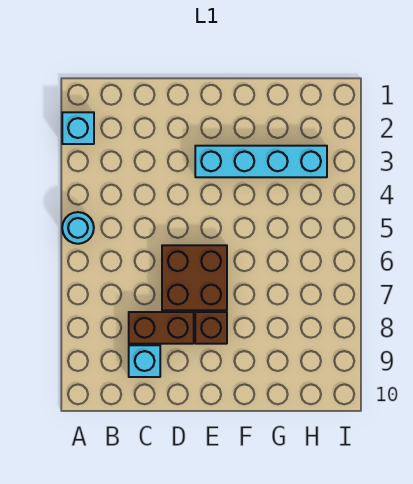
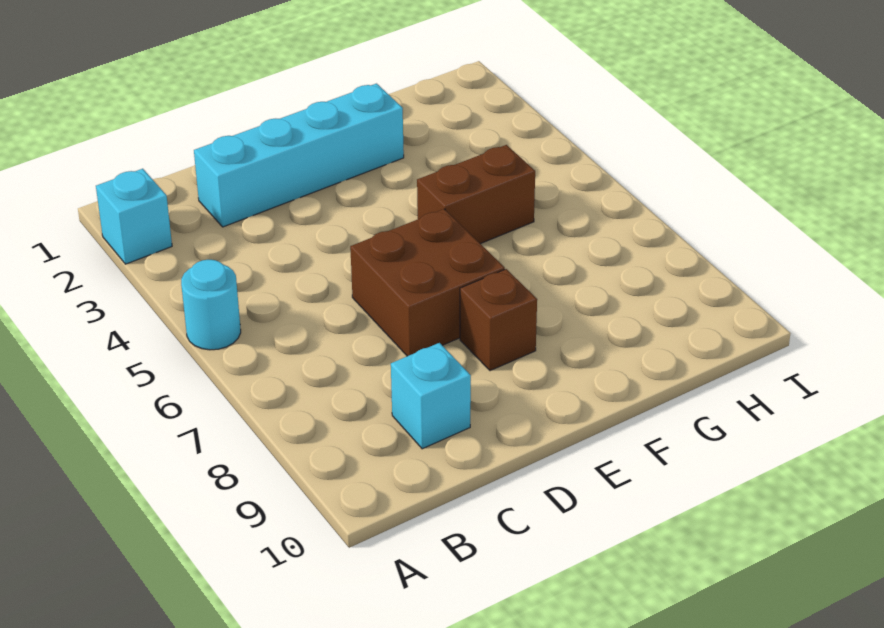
brown brick C8:D8 level 1 -> brown brick F5:G5 level 1
cyan brick E3:H3 level 1 -> cyan brick C2:F2 level 1

